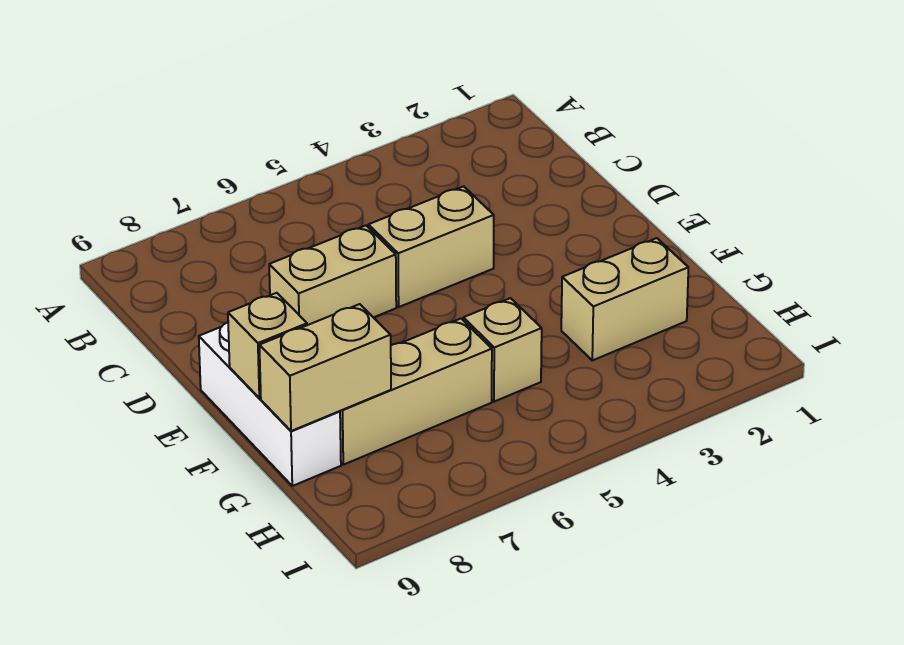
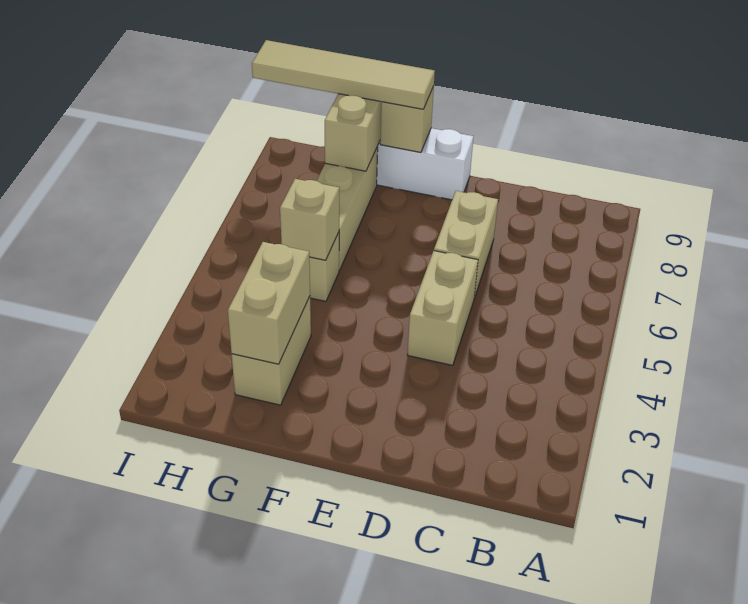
none -> tan tile F9:I9 level 3
none -> tan brick G2:G3 level 2
none -> tan brick G5 level 2

